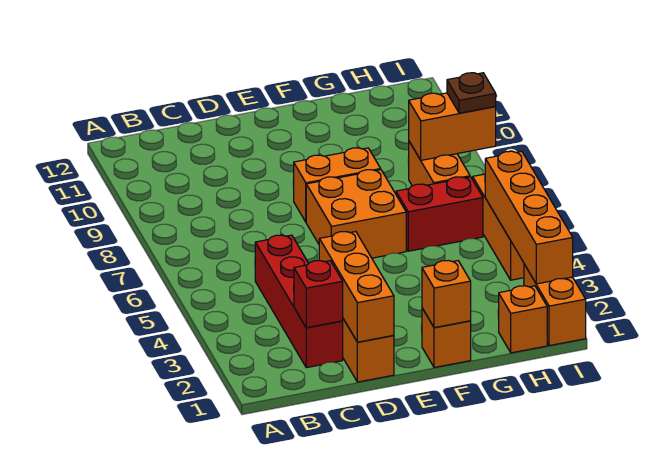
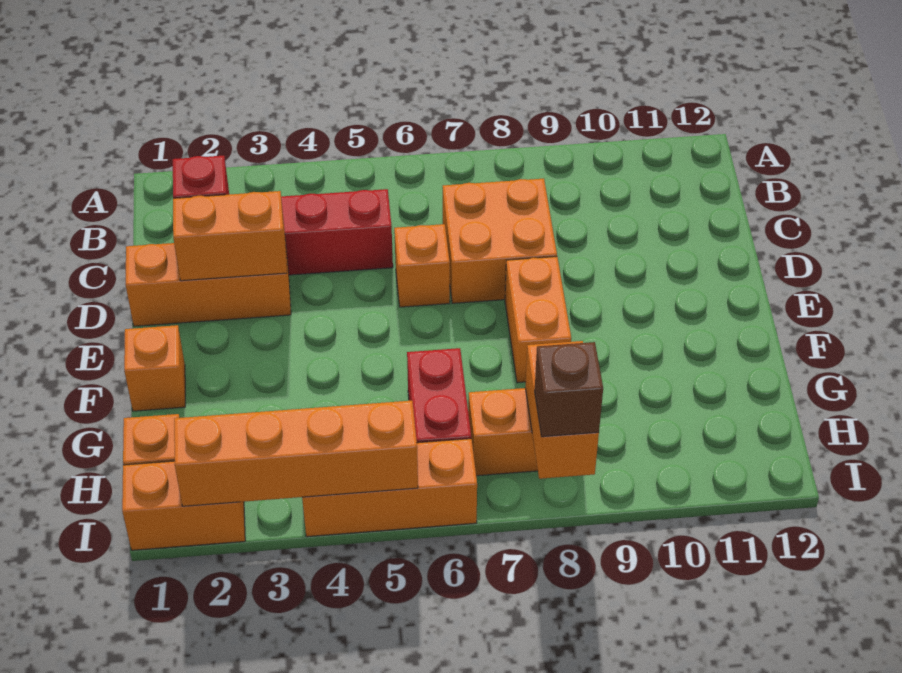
orange brick D1:D3 level 2 -> orange brick D2:D3 level 2
orange brick E6:F7 level 1 -> orange brick C7:D8 level 1
orange brick F1 level 2 -> orange brick D6 level 1
brown plate I8 level 3 -> brown brick I8 level 3

